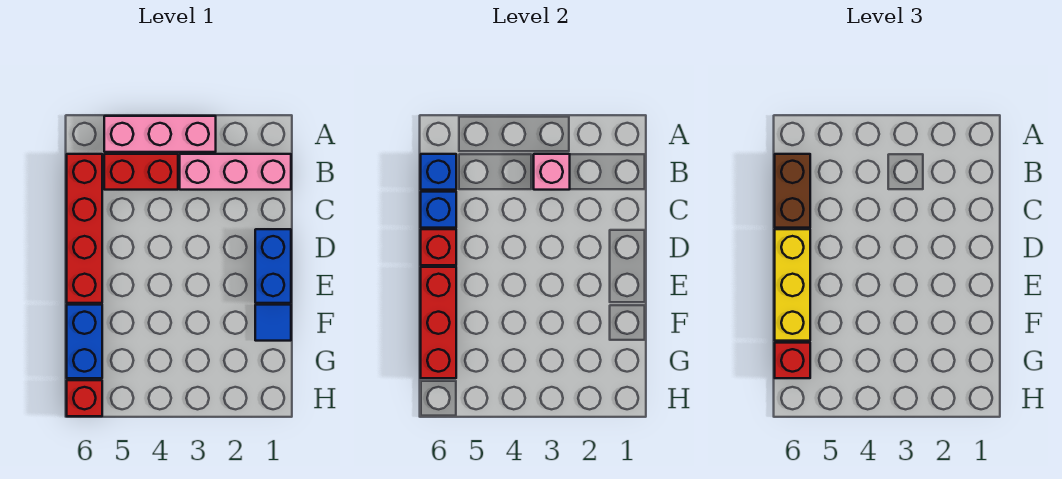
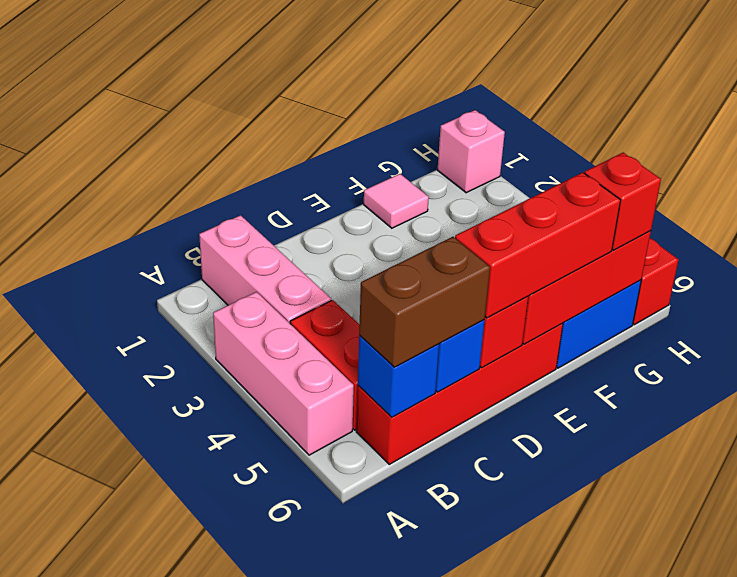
pink brick B3 level 2 -> pink brick H1 level 1
blue brick D1:E1 level 1 -> none
yellow brick D6:F6 level 3 -> red brick D6:F6 level 3
blue tile F1 level 1 -> pink tile F1 level 1

